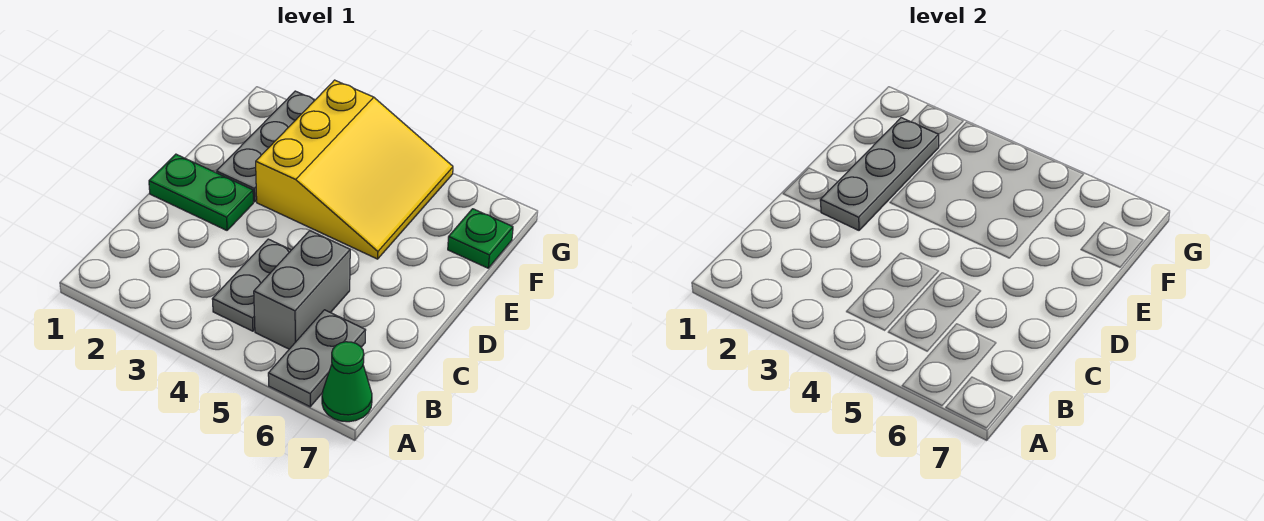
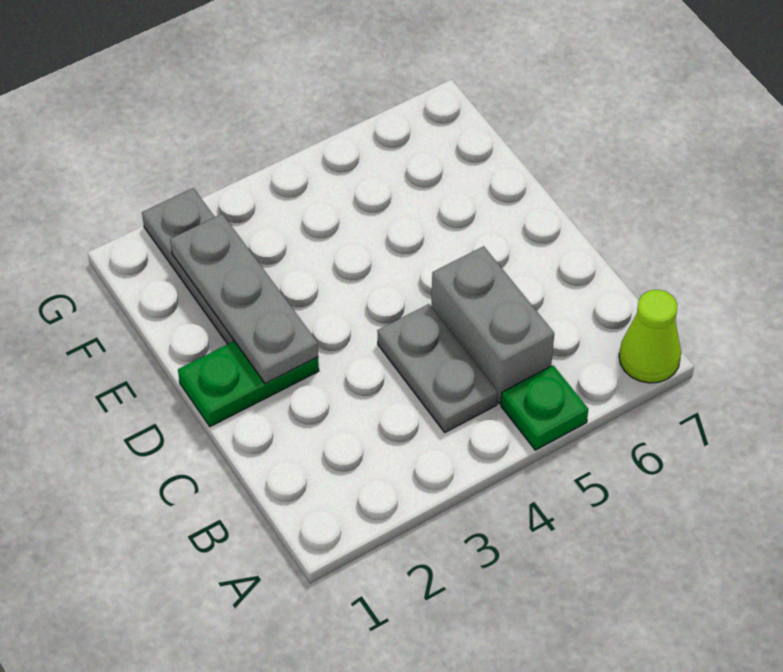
grey plate A6:B6 level 1 -> none
green cone A7 level 1 -> lime cone A7 level 1
yellow slope E3:G5 level 1 top 3 -> none
green plate F7 level 1 -> green plate A5 level 1

